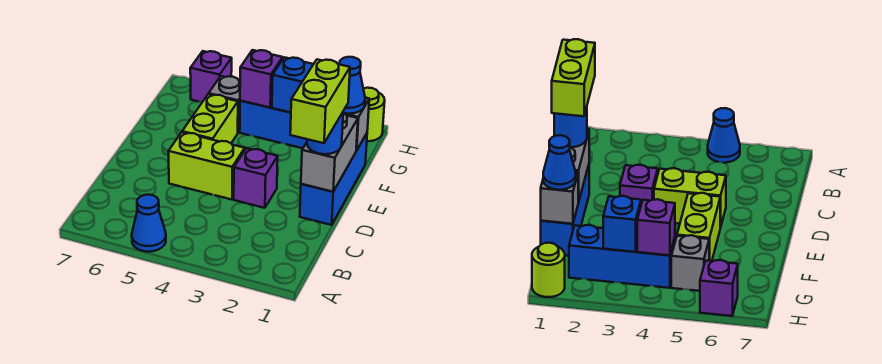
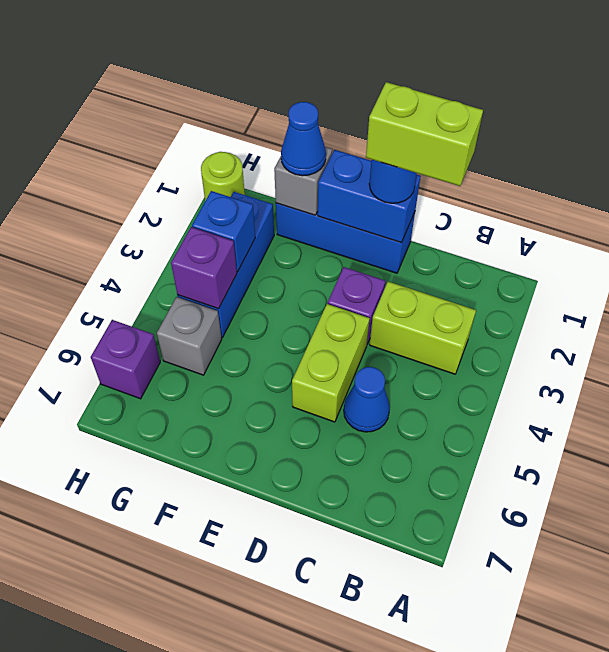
blue cone A5 level 1 -> blue cone C5 level 1
grey brick D1:E1 level 2 -> blue brick D1:E1 level 2
lime brick E5:F5 level 1 -> lime brick B3:C3 level 1

